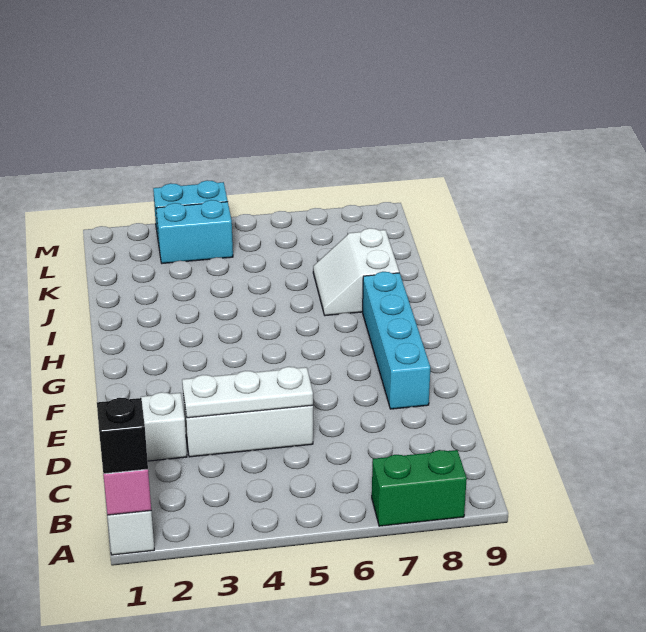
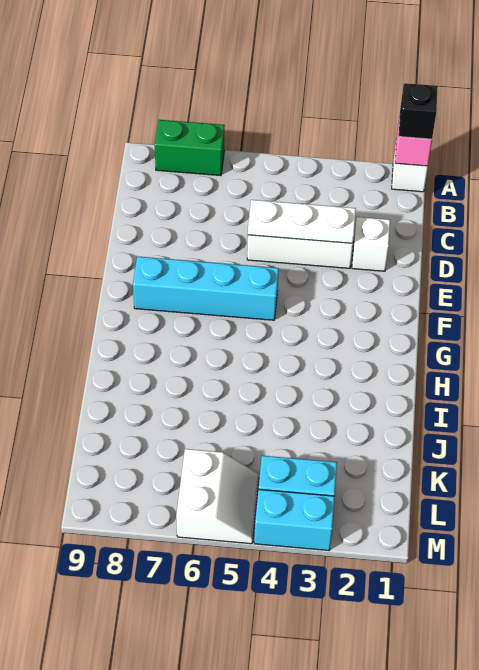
cyan brick E8:H8 level 1 -> cyan brick F5:F8 level 1
white slope I7:J8 level 1 top 8 -> white slope L5:M6 level 1 top 6

